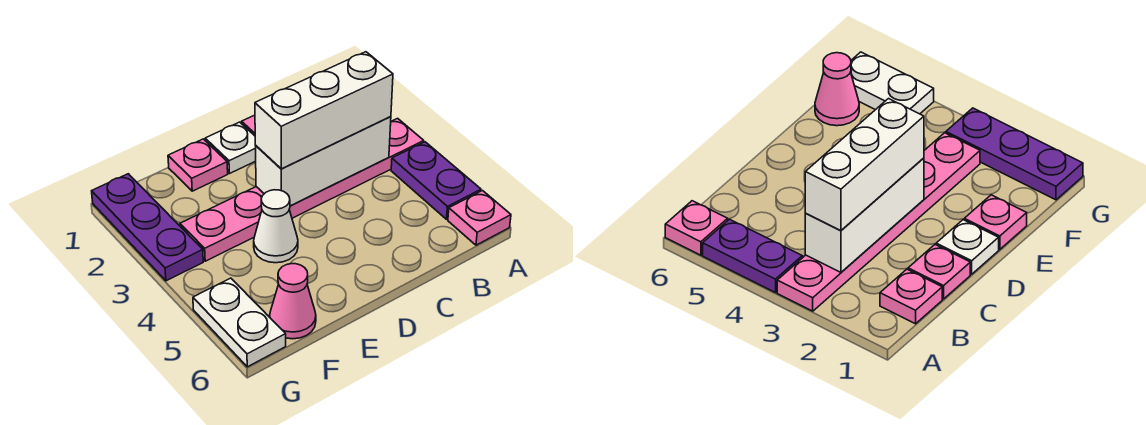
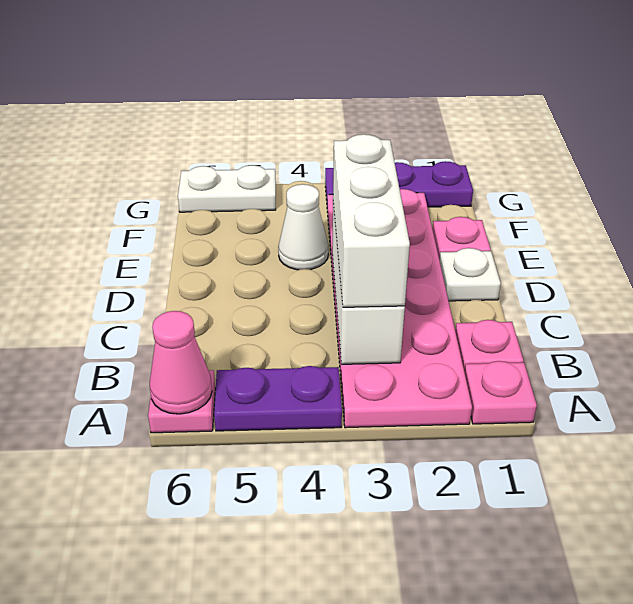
pink plate A3:F3 level 1 -> pink plate A2:F3 level 1
pink plate C1 level 1 -> pink plate A1 level 1
pink cone F6 level 1 -> pink cone A6 level 2

